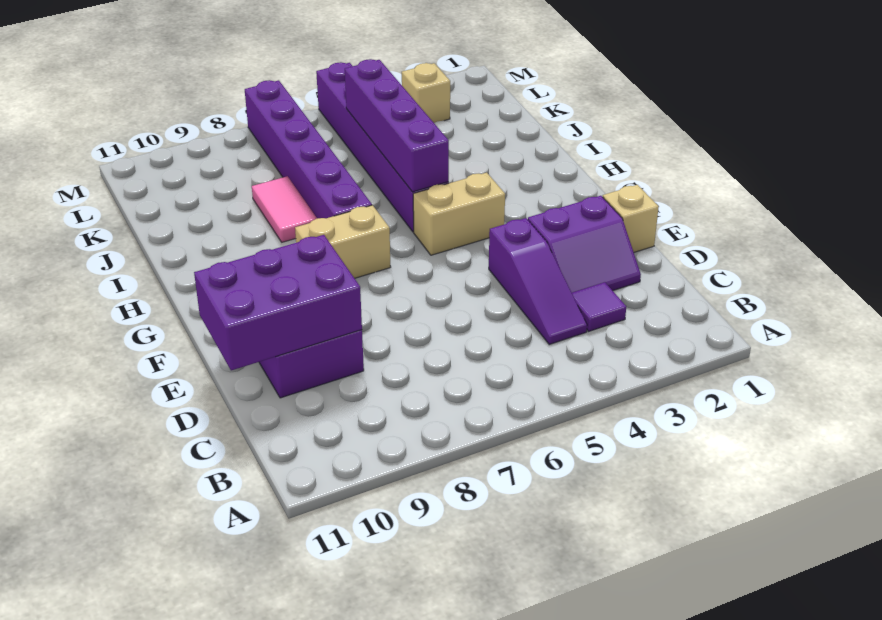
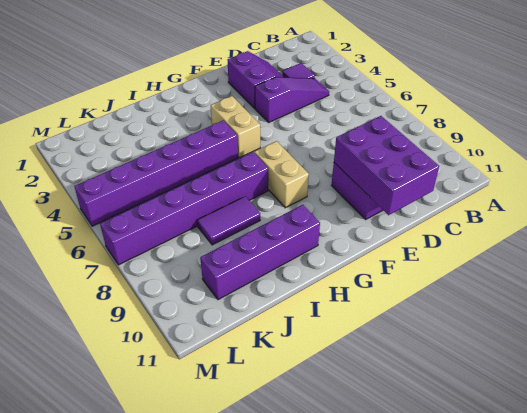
tan brick E1 level 1 -> none
purple brick H5:K5 level 2 -> purple brick H10:K10 level 1
pink tile I8:J8 level 1 -> purple tile I8:J8 level 1
tan brick L3 level 1 -> none

